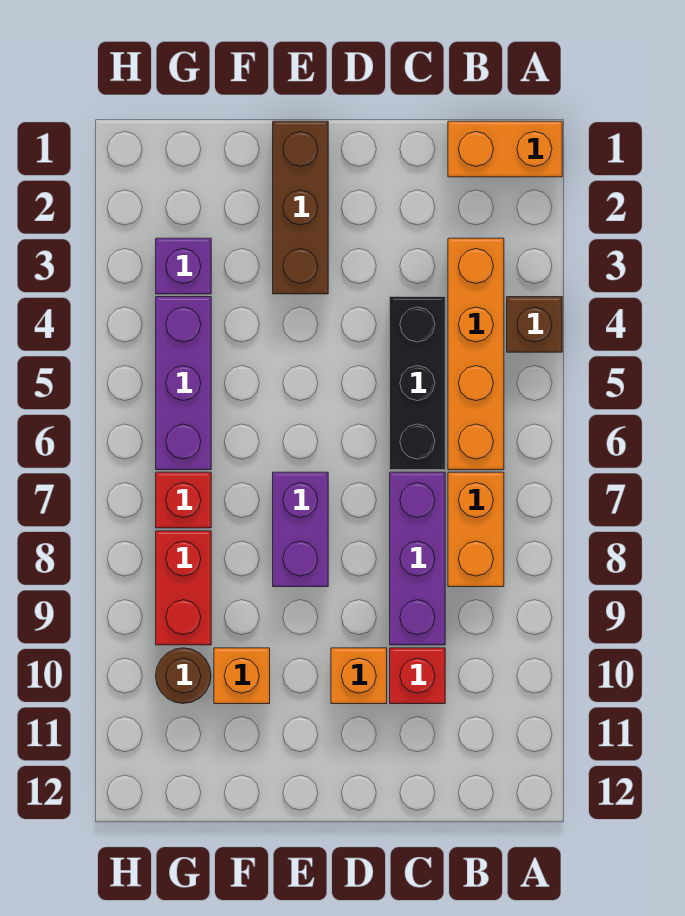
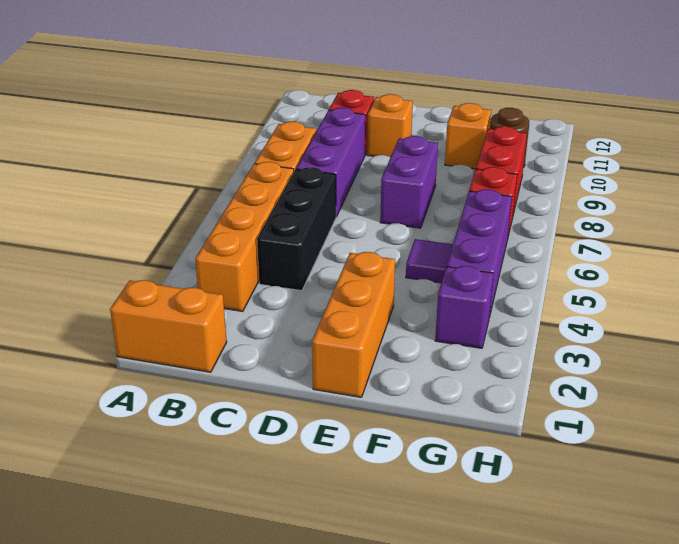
brown brick A4 level 1 -> none
brown brick E1:E3 level 1 -> orange brick E1:E3 level 1
none -> purple tile F5 level 1

